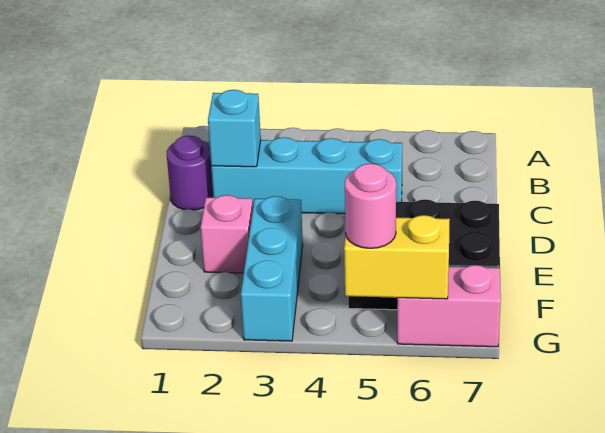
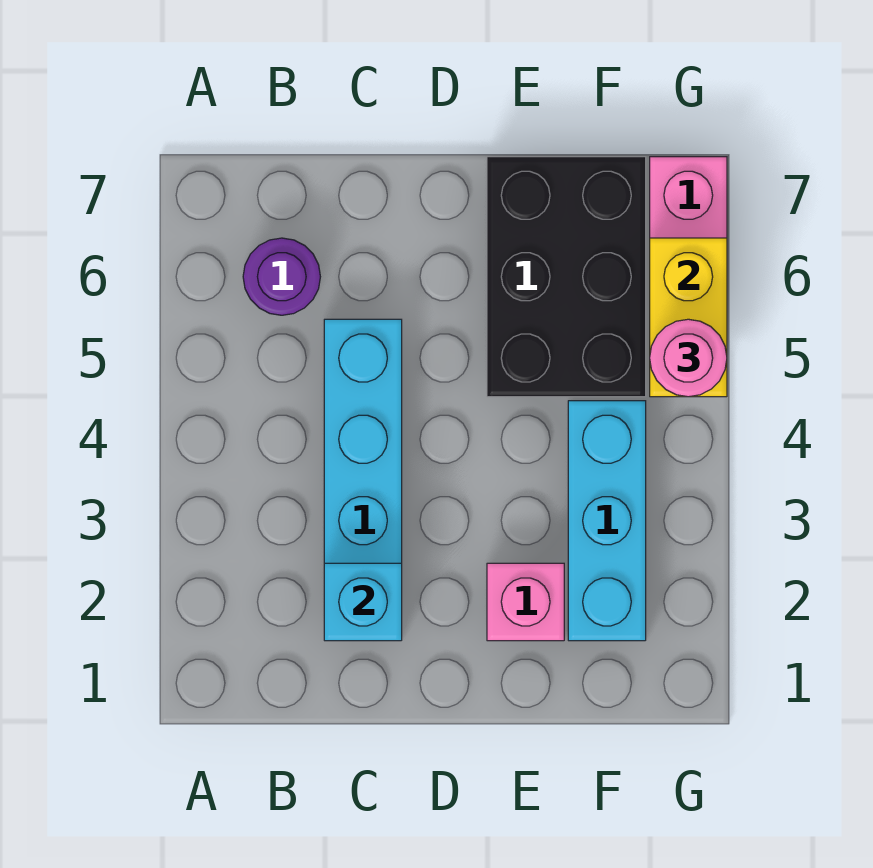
purple round brick C1 level 1 -> purple round brick B6 level 1
cyan brick E3:G3 level 1 -> cyan brick F2:F4 level 1

